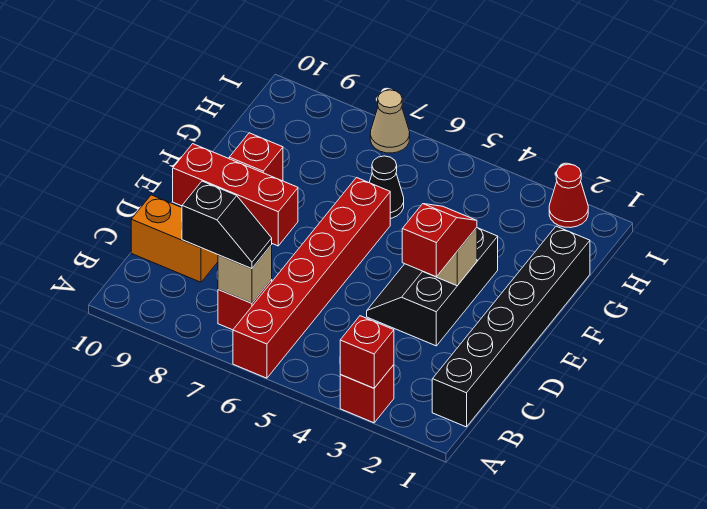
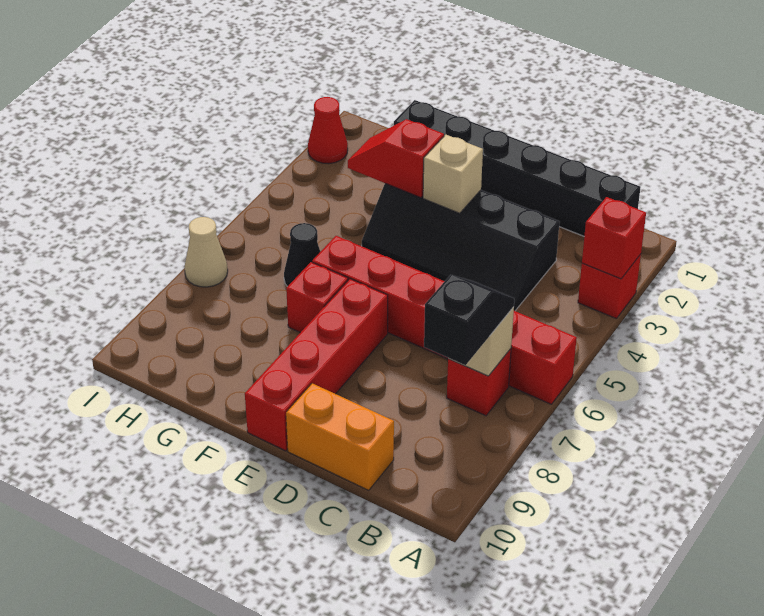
orange brick C9:C10 level 1 -> orange brick C10:D10 level 1
black slope D3:F4 level 1 top 3 -> black slope C3:F4 level 1 top 3
red slope D3:E3 level 3 top D -> red slope F3:G3 level 2 top F
red brick E8:E10 level 1 -> red brick E7:E10 level 1
red brick F9 level 1 -> red brick F7 level 1

